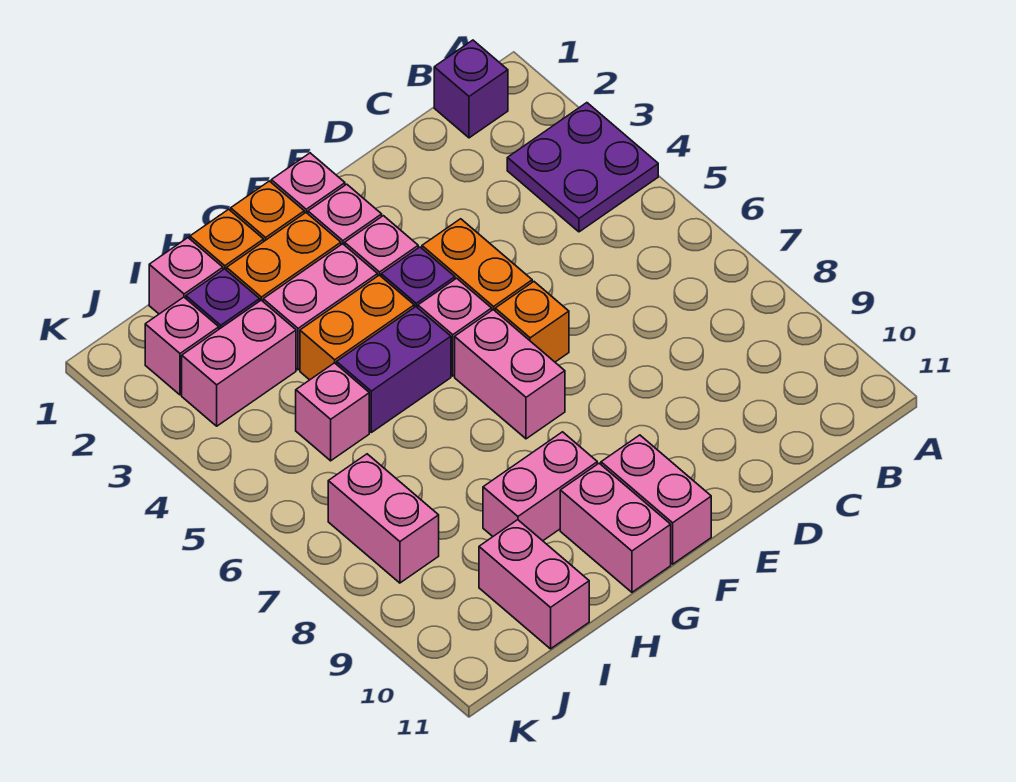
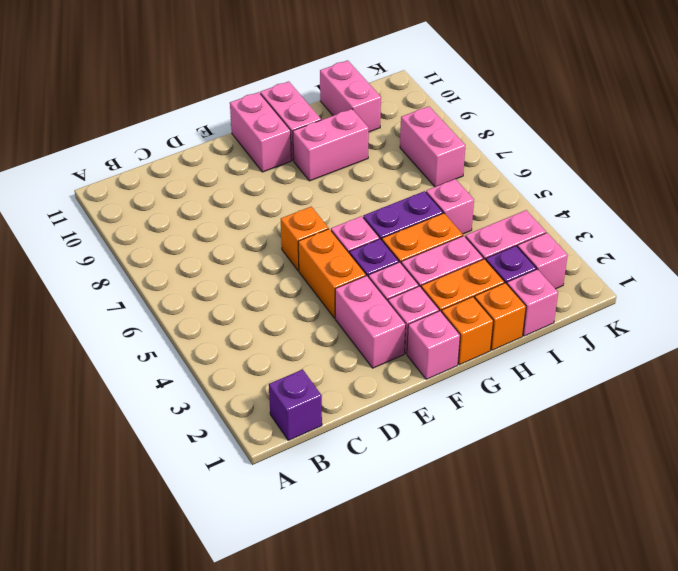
purple plate A3:B4 level 1 -> none
pink brick F6:F7 level 1 -> pink brick E2:E3 level 1

